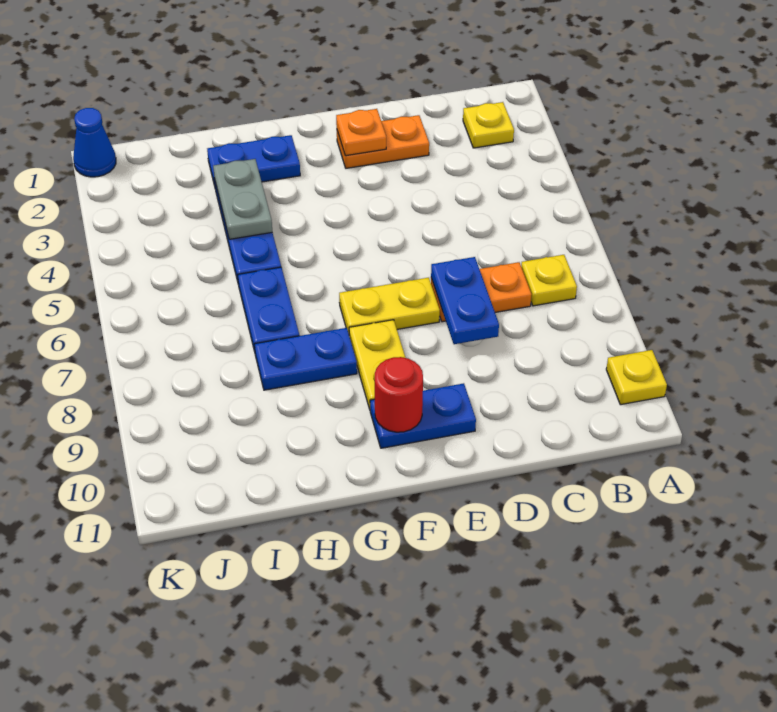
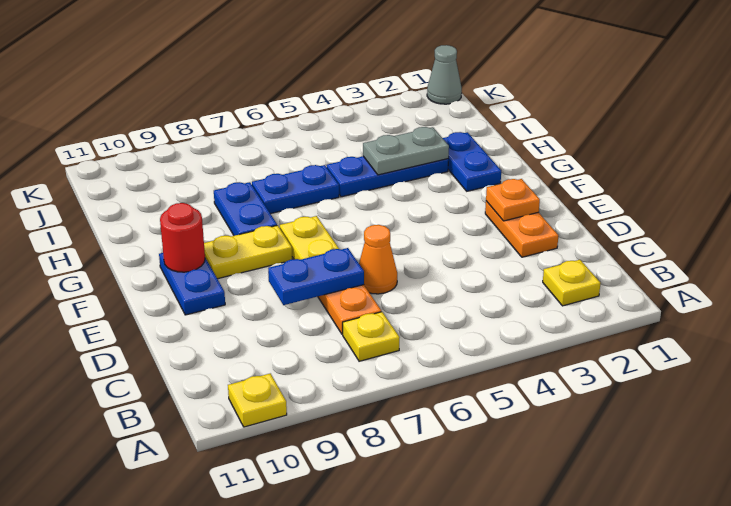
none -> orange cone D6 level 1
blue cone K1 level 1 -> grey cone K1 level 1

